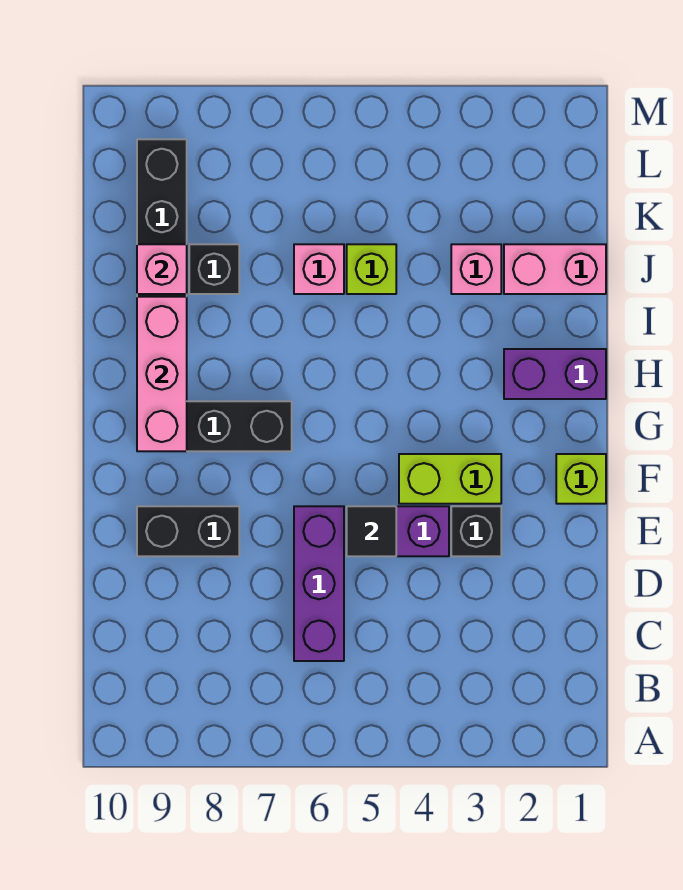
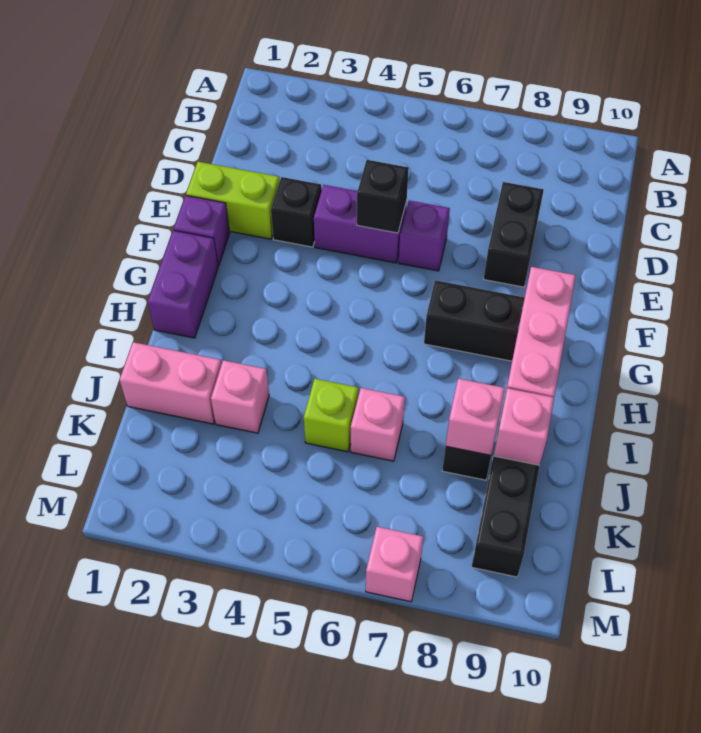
purple brick C6:E6 level 1 -> purple brick E6 level 1
black tile E5 level 2 -> black brick E5 level 2
black brick E8:E9 level 1 -> black brick D8:E8 level 1
lime brick F1 level 1 -> purple brick F1 level 1
lime brick F3:F4 level 1 -> lime brick E1:E2 level 1
purple brick H1:H2 level 1 -> purple brick G1:H1 level 1
none -> pink brick J8 level 2
none -> pink brick M7 level 1

